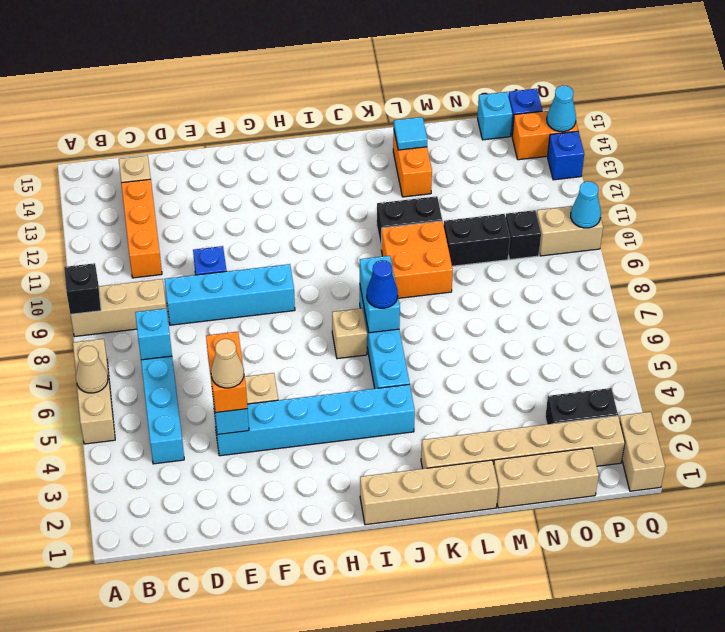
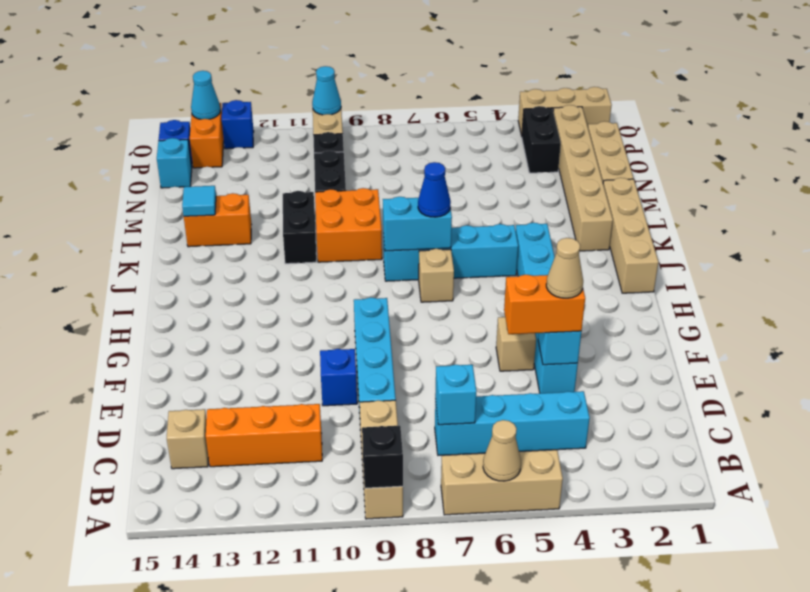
tan brick Q1:Q2 level 1 -> tan brick Q1:Q3 level 1

